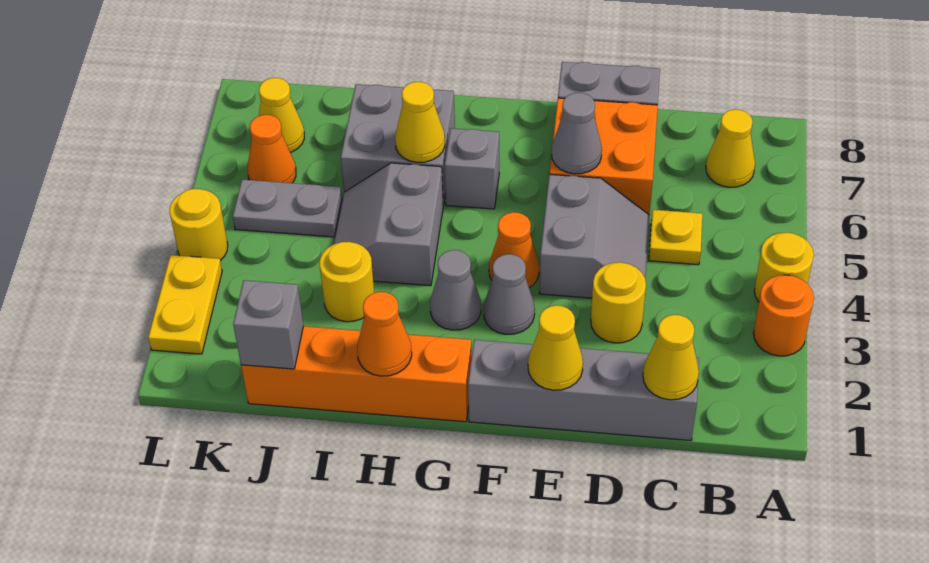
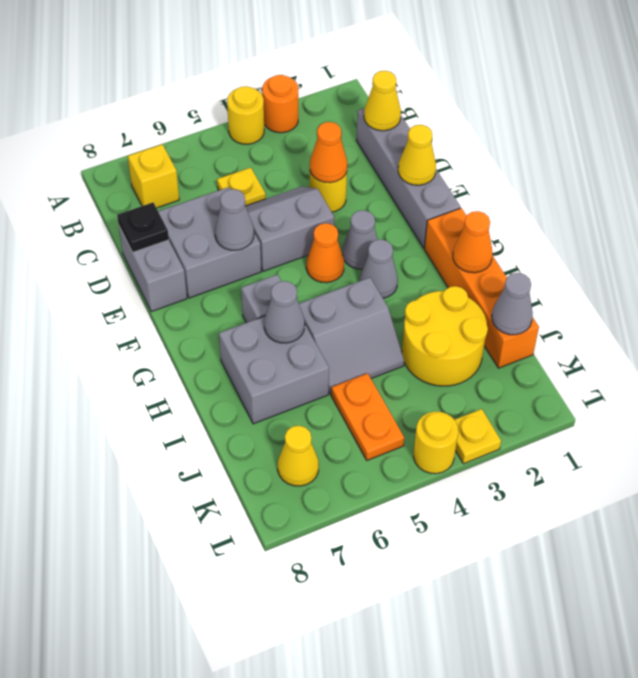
yellow cone B7 level 1 -> yellow brick B7 level 1
orange brick D6:E7 level 1 -> grey brick D6:E7 level 1
none -> black plate D8 level 2
yellow cone H6 level 2 -> grey cone H6 level 2
yellow round brick I3 level 1 -> yellow round brick I2:J3 level 1
grey brick J1 level 2 -> grey cone J1 level 2
grey plate J5:K5 level 1 -> orange plate J5:K5 level 1
orange cone K6 level 1 -> orange cone D3 level 2
yellow plate L2:L3 level 1 -> yellow plate L3 level 1

